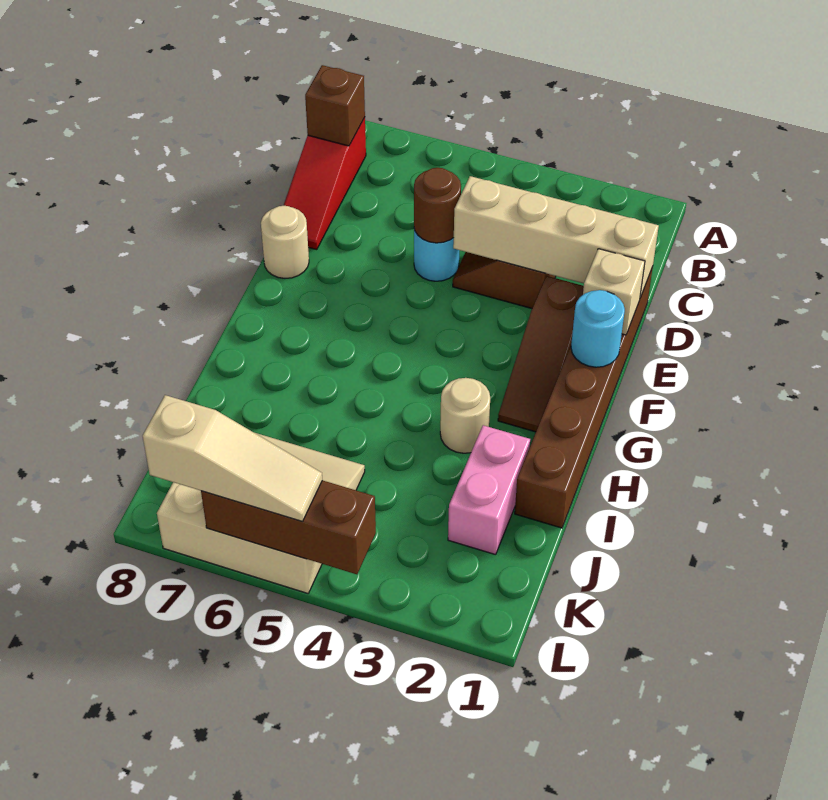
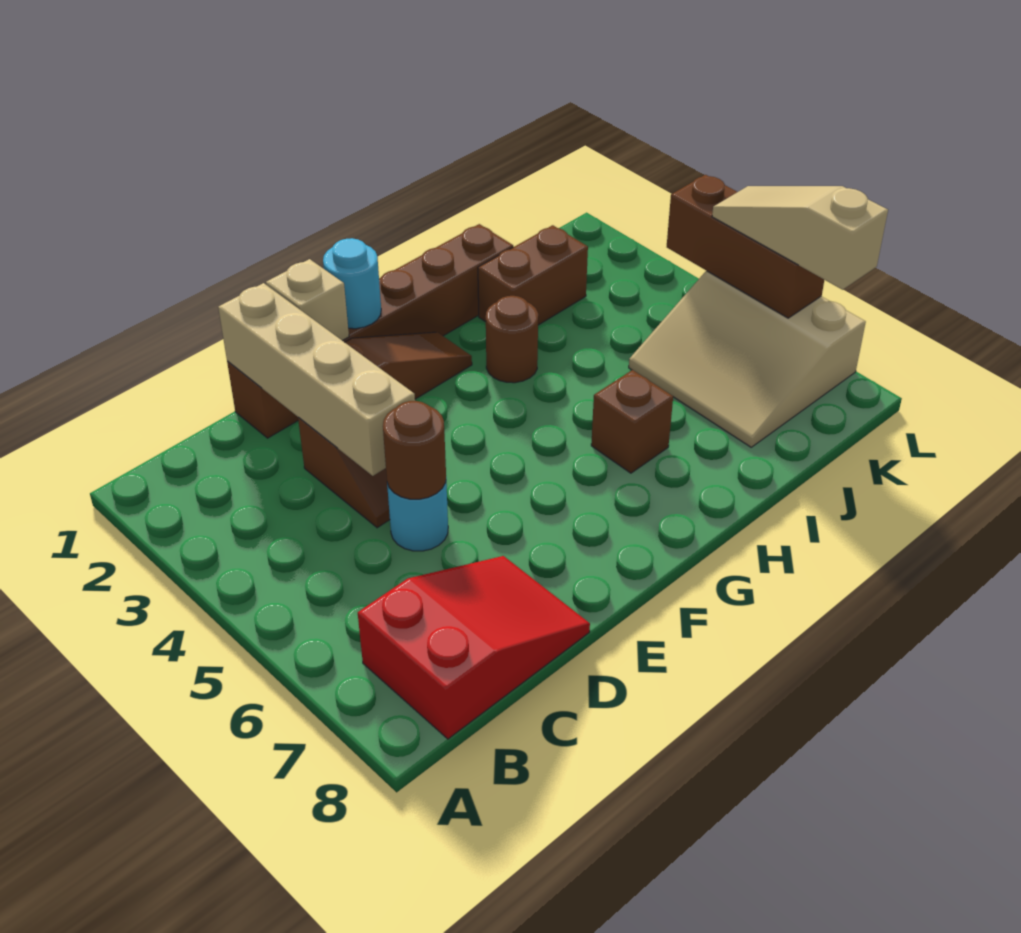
red slope B8:D8 level 1 top B -> red slope B7:D8 level 1 top B
brown brick B8 level 2 -> brown brick H6 level 1
tan round brick E8 level 1 -> none
tan round brick H3 level 1 -> brown round brick H3 level 1
pink brick I2:J2 level 1 -> brown brick I2:J2 level 1

